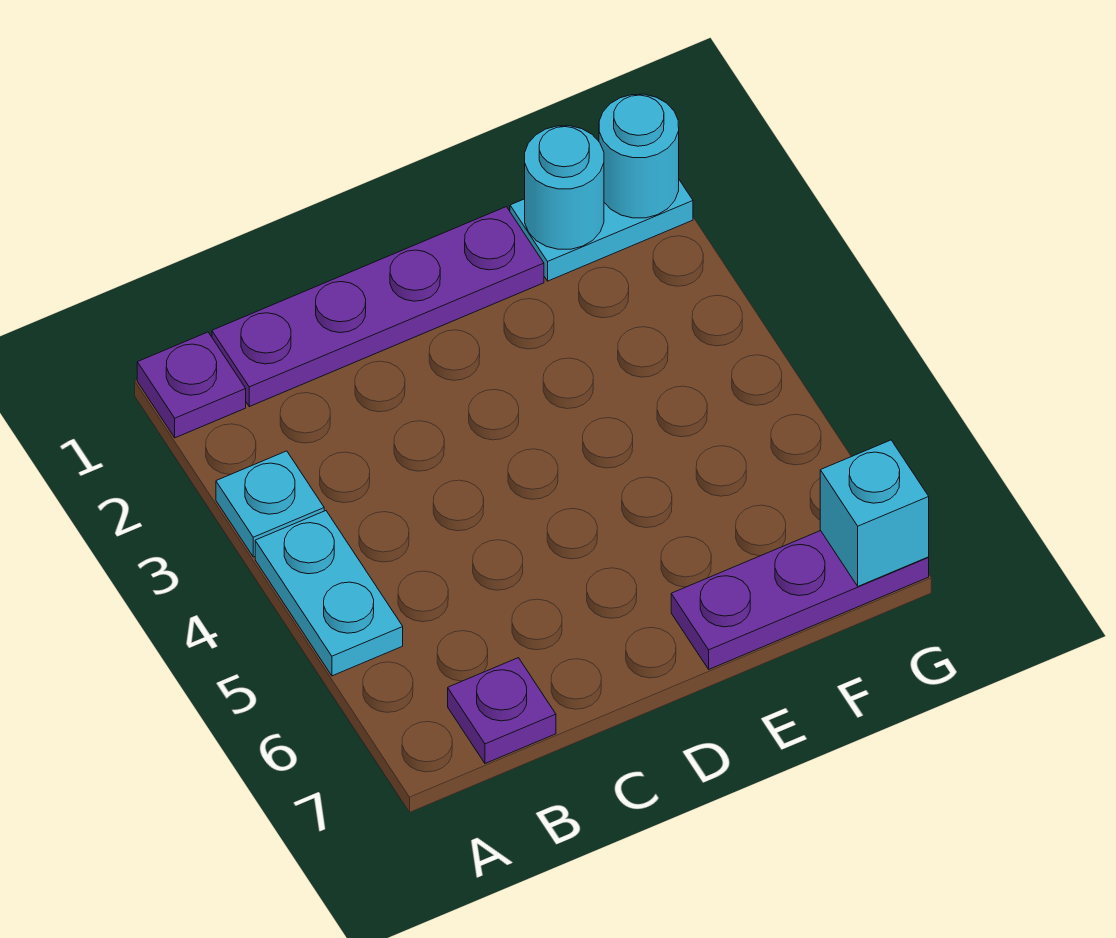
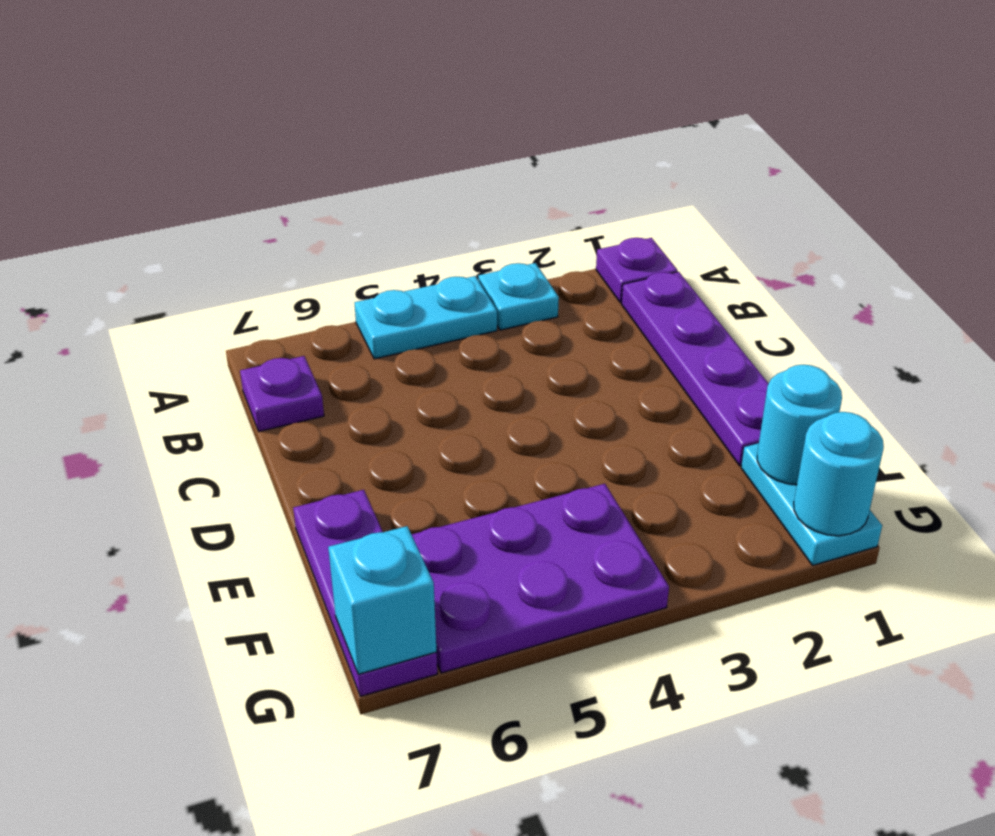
none -> purple plate F4:G6 level 1

